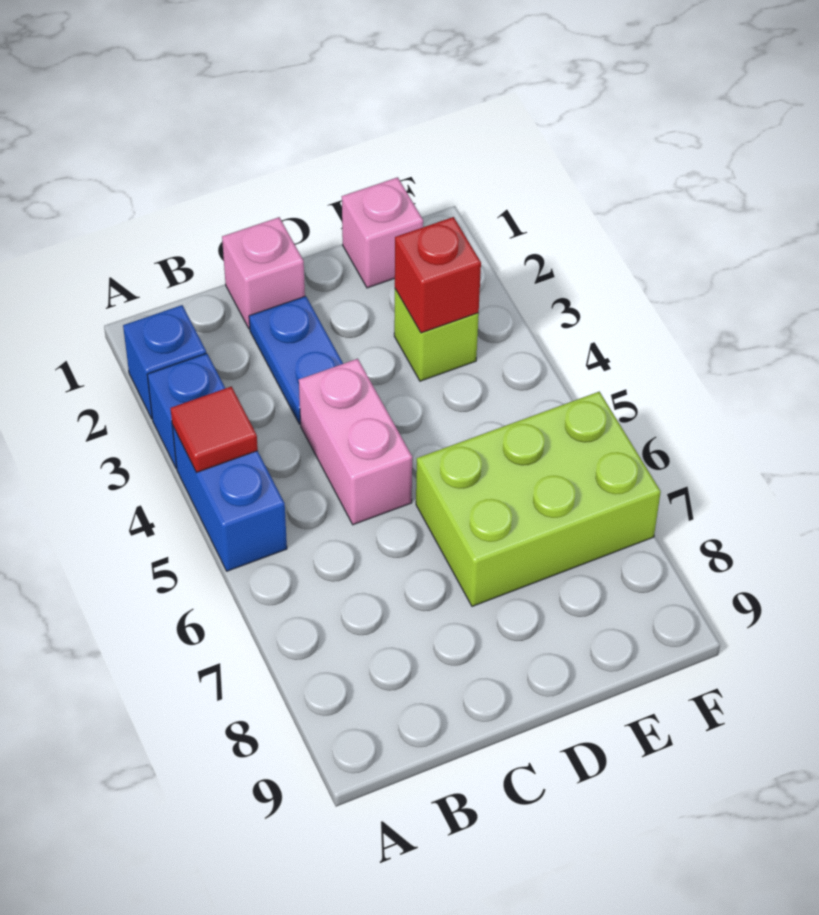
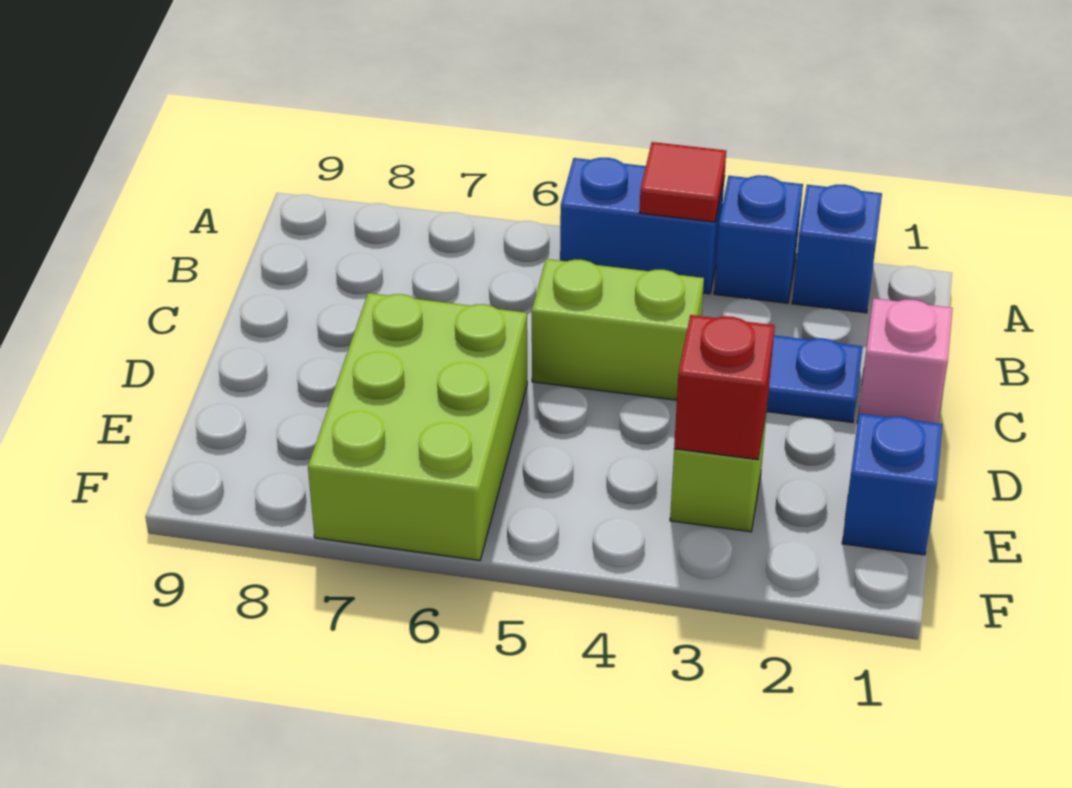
pink brick C4:C5 level 1 -> lime brick C4:C5 level 1
pink brick E1 level 1 -> blue brick E1 level 1

